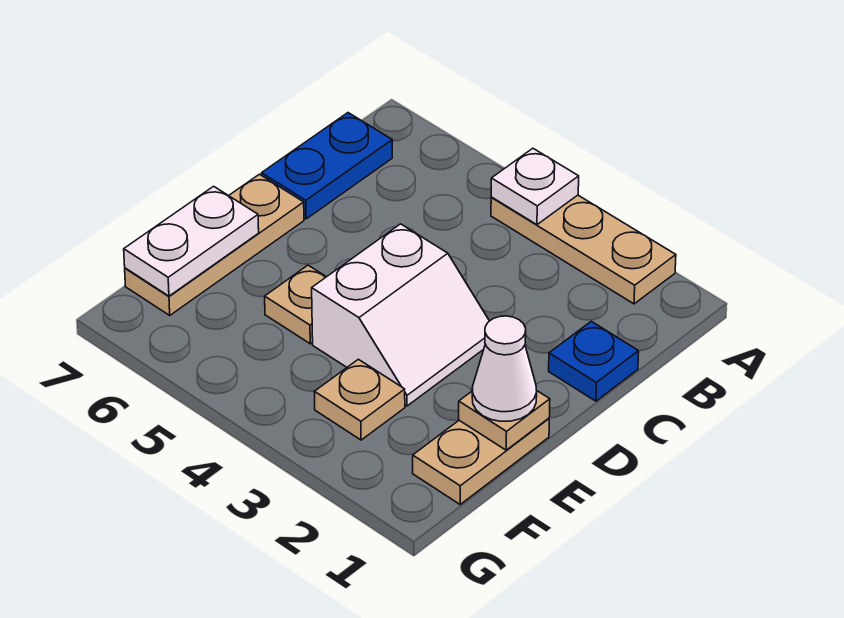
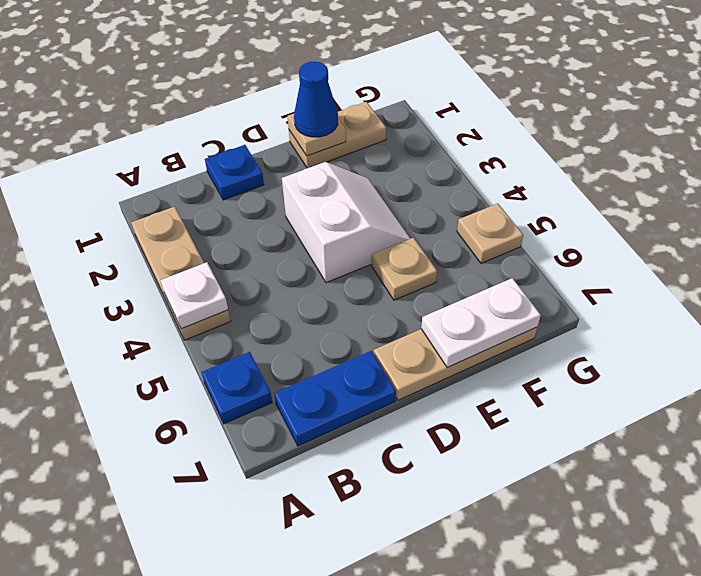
none -> blue plate A6 level 1
white slope D3:E4 level 1 top 4 -> white slope D3:E4 level 1 top D
white cone E1 level 3 -> blue cone E1 level 3
tan plate F3 level 1 -> tan plate G5 level 1

